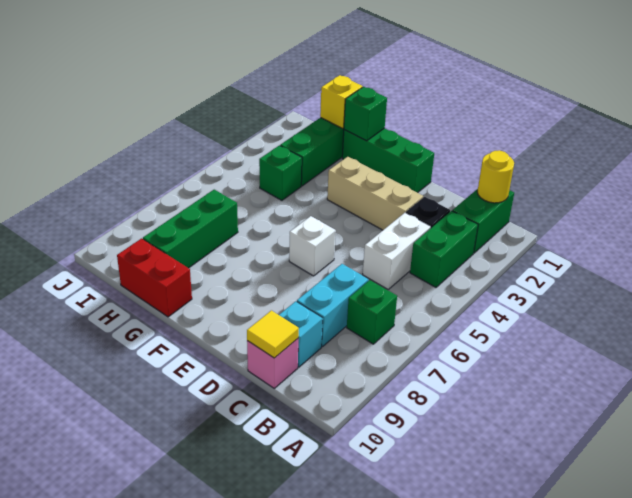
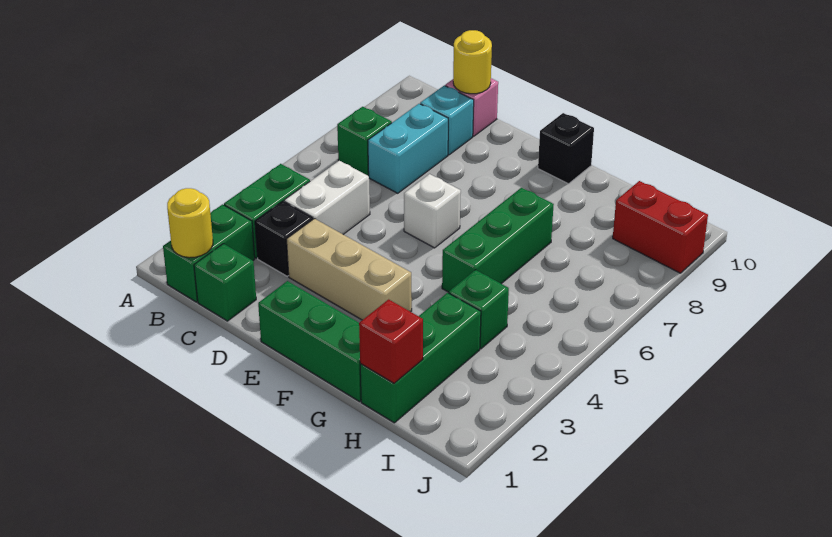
yellow tile C10 level 2 -> yellow round brick C10 level 2
none -> black brick F10 level 1
green brick G1 level 2 -> green brick C1 level 1
red brick G10:H10 level 1 -> red brick I9:J9 level 1
yellow brick H1 level 2 -> red brick H1 level 2
green brick H7:H9 level 1 -> green brick G5:G7 level 1

